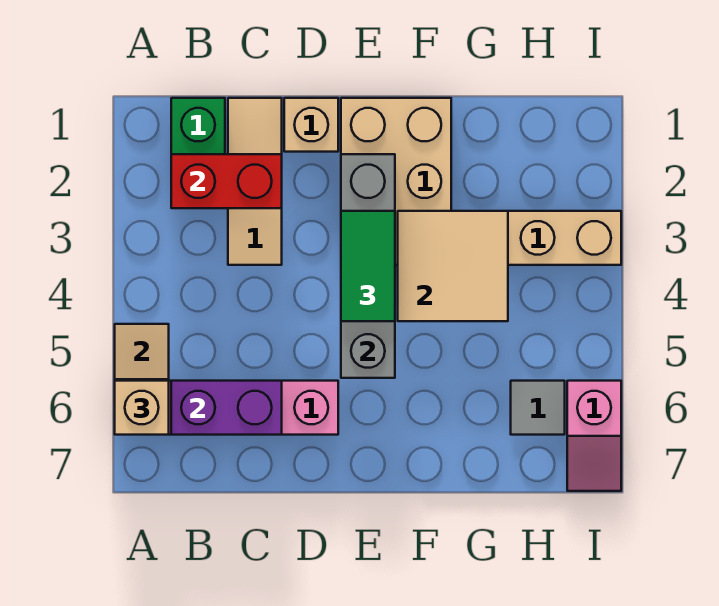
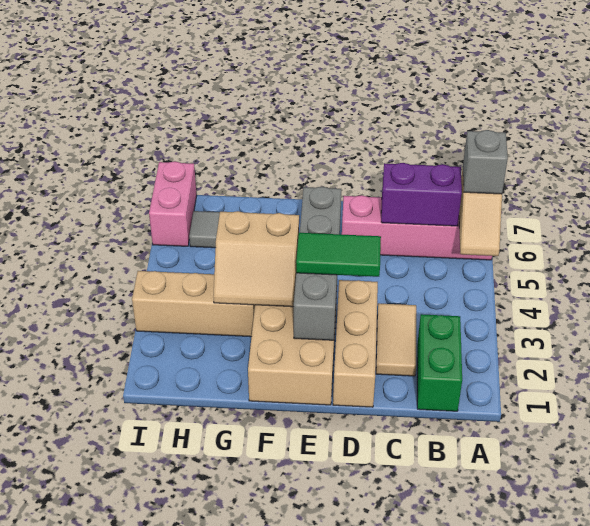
tan brick A6 level 3 -> grey brick A6 level 3
red brick B2:C2 level 2 -> none
tan tile C1:C3 level 1 -> tan tile C2:C3 level 1
tan brick D1 level 1 -> tan brick D1:D3 level 1
green tile E3:E4 level 3 -> green tile D3:E3 level 3
tan tile F3:G4 level 2 -> tan slope F3:G4 level 2 top 4
pink slope I6:I7 level 1 top 6 -> pink brick I6:I7 level 1

